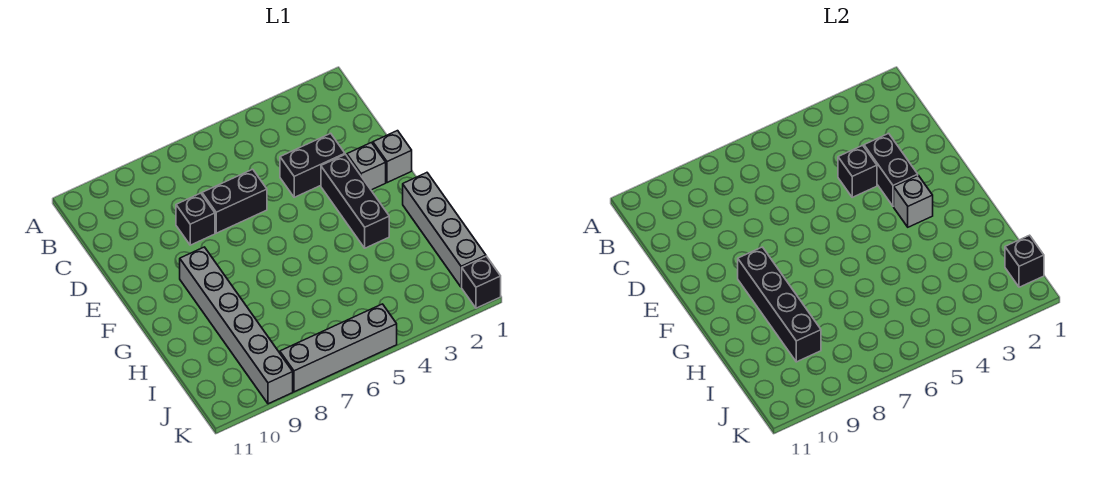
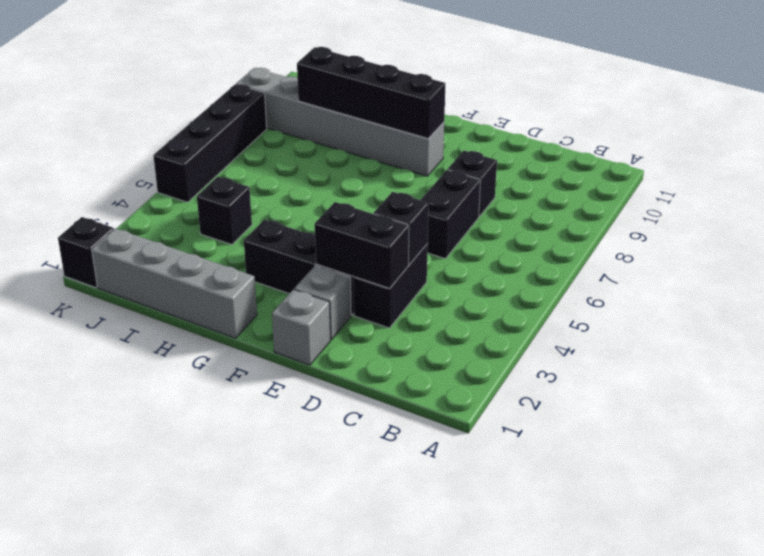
grey brick F3 level 2 -> none
black brick J1 level 2 -> black brick I4 level 1
grey brick K5:K8 level 1 -> black brick K5:K8 level 1

